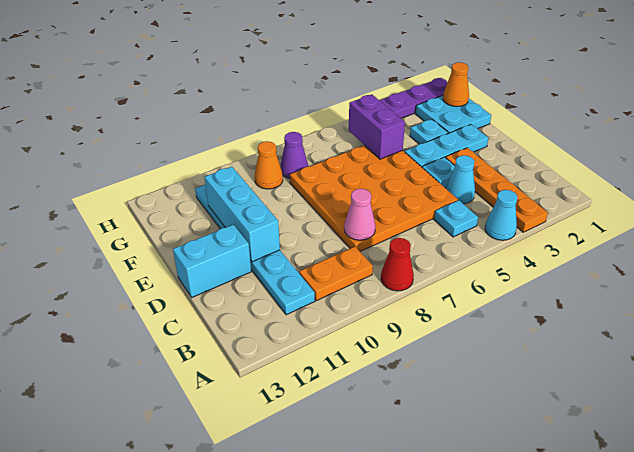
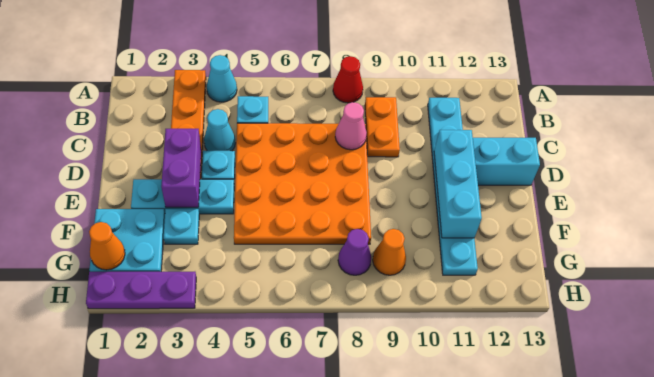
orange plate B9:B10 level 1 -> orange plate B9:C9 level 1
purple brick F5:G5 level 2 -> purple brick D3:E3 level 2

